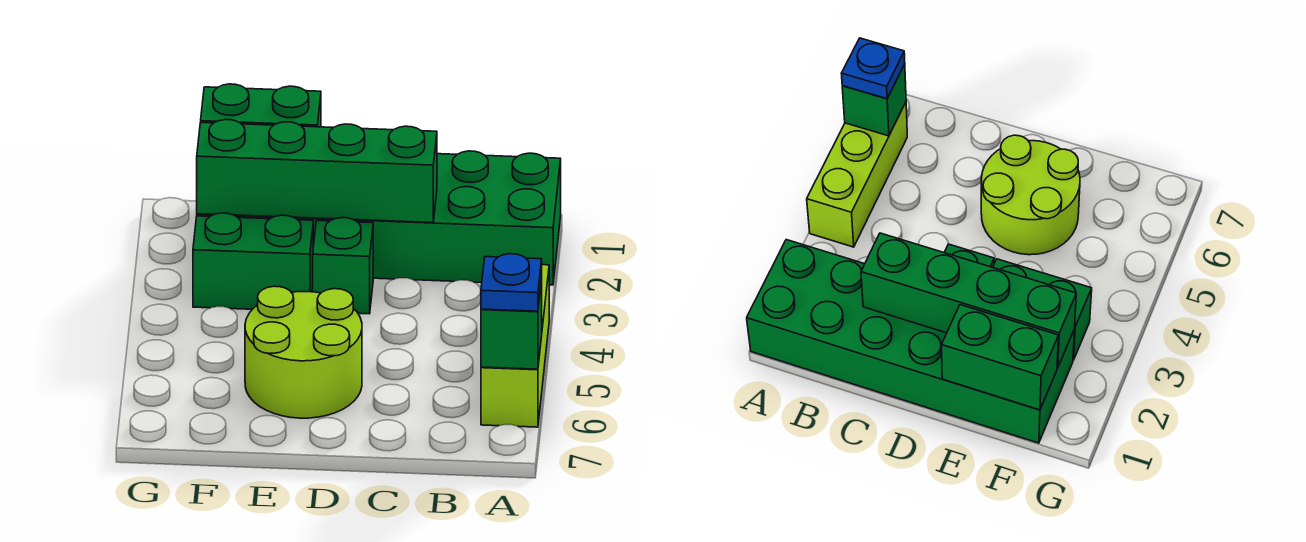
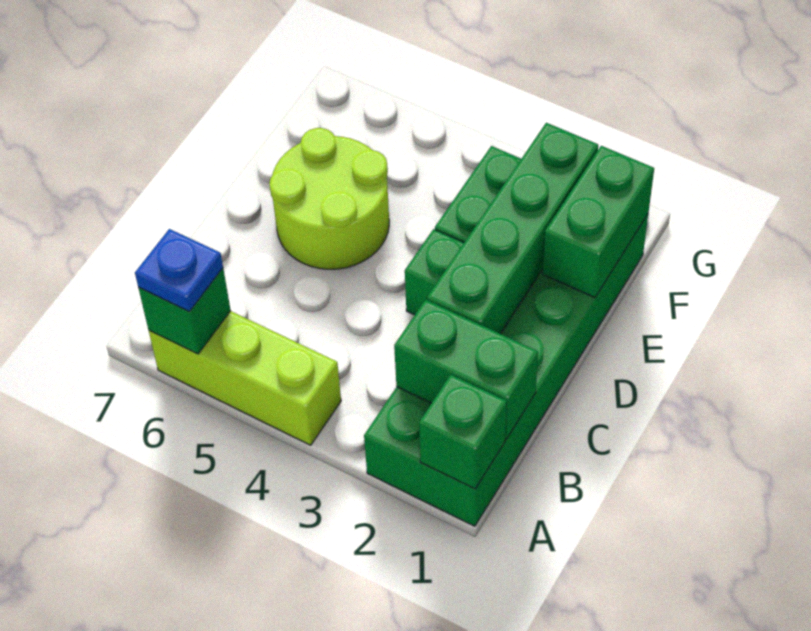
none -> green brick A1 level 2
none -> green brick B1:B2 level 2

